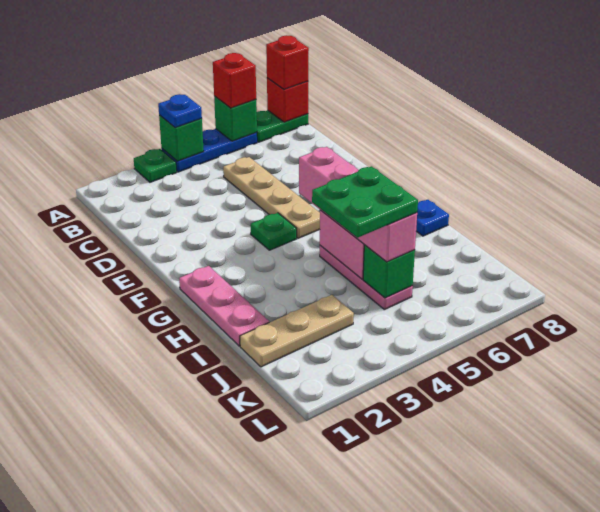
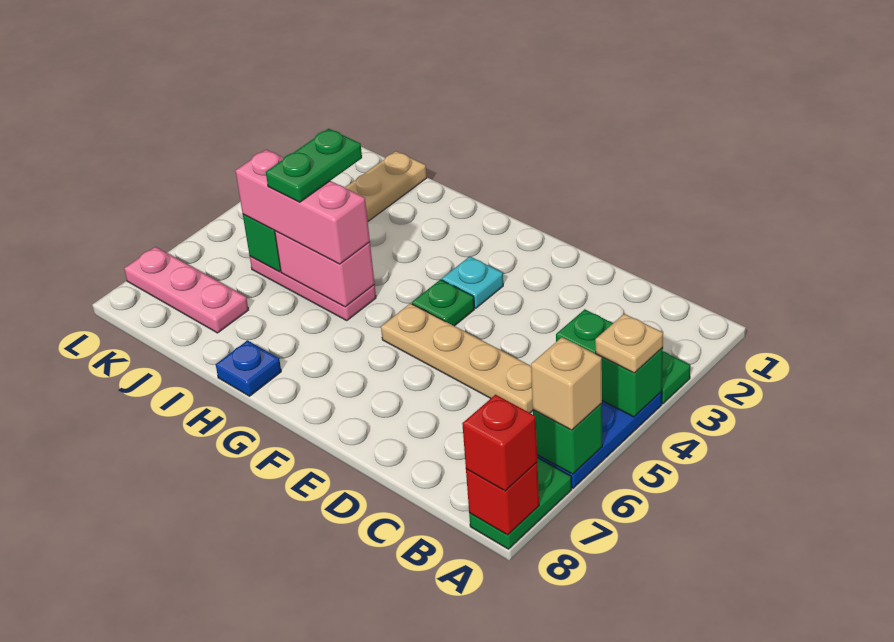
green brick A4 level 2 -> green brick A4:B4 level 2
blue plate A4 level 3 -> tan plate A4 level 3
red brick A6 level 3 -> tan brick A6 level 3
none -> cyan plate F3 level 1
pink plate G1:I1 level 1 -> pink plate J7:L7 level 1
pink brick G5:J5 level 3 -> pink brick H5:J5 level 3
green plate I4:J5 level 4 -> green plate I4:I5 level 4

